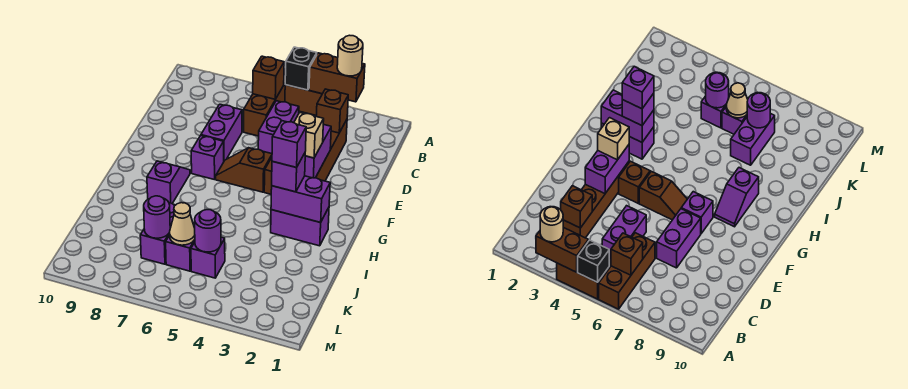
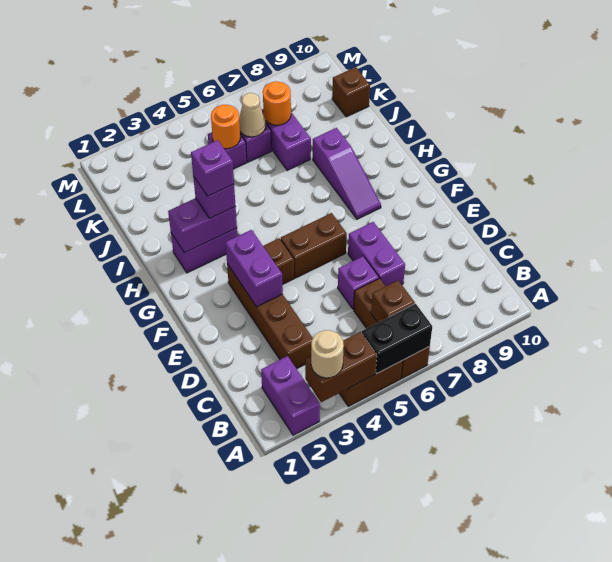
black brick A5 level 2 -> black brick A5:A6 level 2
brown brick C3 level 2 -> brown brick K10 level 1
purple brick C5:D5 level 1 -> purple brick A2:B2 level 1
tan brick F3 level 3 -> none
brown slope F5:F6 level 1 top 5 -> brown brick F5:F6 level 1
purple brick F7 level 1 -> purple brick D6 level 1
purple slope G8:H8 level 1 top H -> purple slope G8:I8 level 1 top I
purple round brick K5 level 2 -> orange round brick K5 level 2
purple round brick K7 level 2 -> orange round brick K7 level 2

